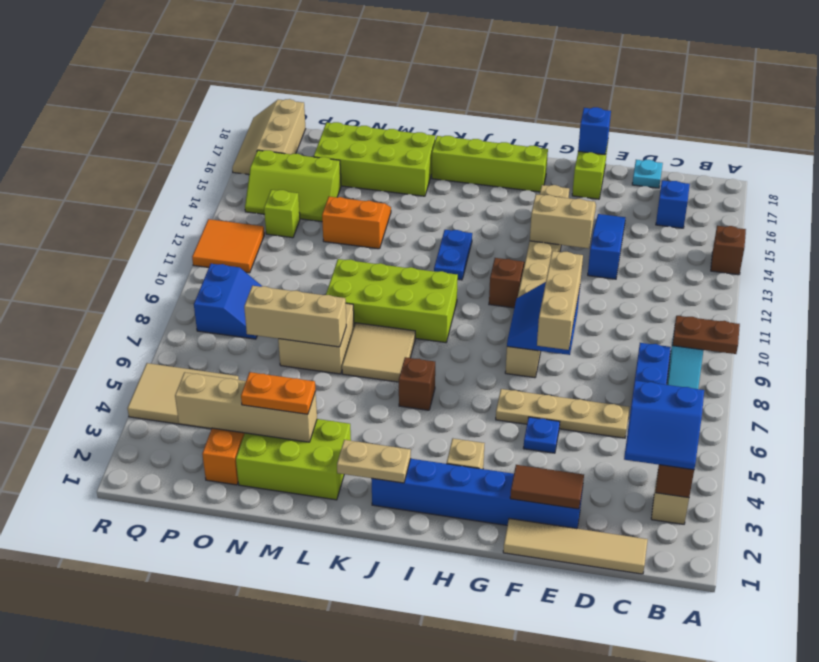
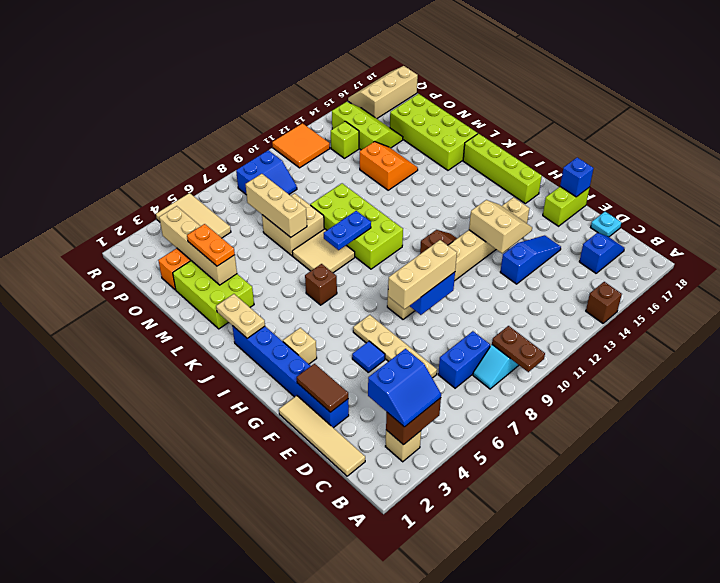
blue slope B3:C4 level 3 top 4 -> blue slope B3:C4 level 3 top C
blue plate F5 level 1 -> blue tile F5 level 1
blue plate J12:J13 level 1 -> blue plate K8:K9 level 2
lime slope O14:Q15 level 1 top 15 -> lime slope O14:Q15 level 1 top 14

